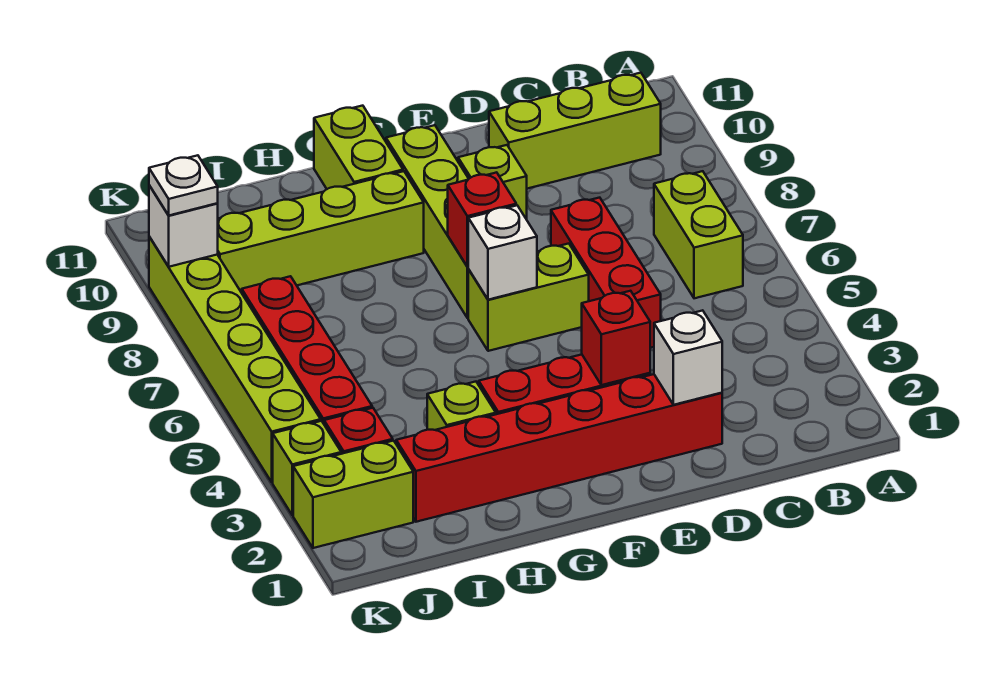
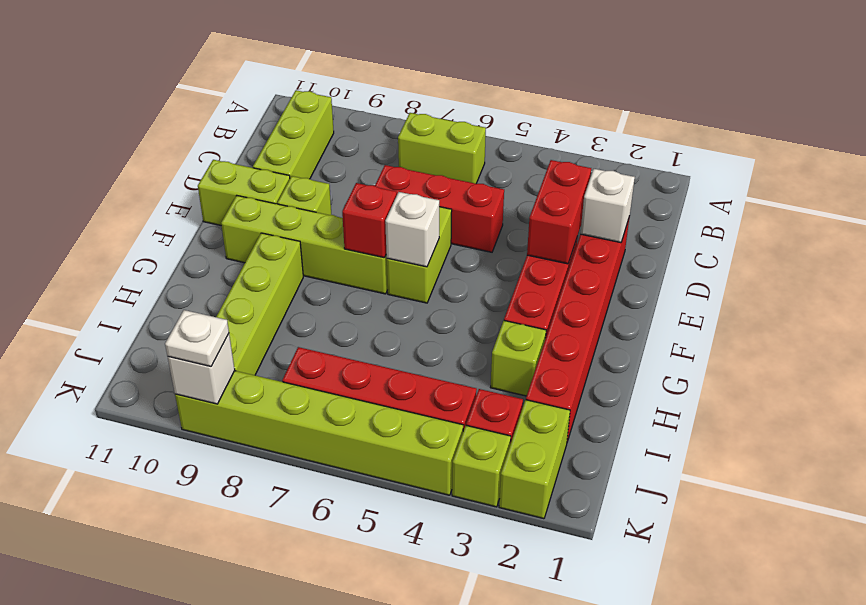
red brick E3 level 2 -> red brick D3:E3 level 2
lime brick G10:G11 level 1 -> lime brick E10:E11 level 1

